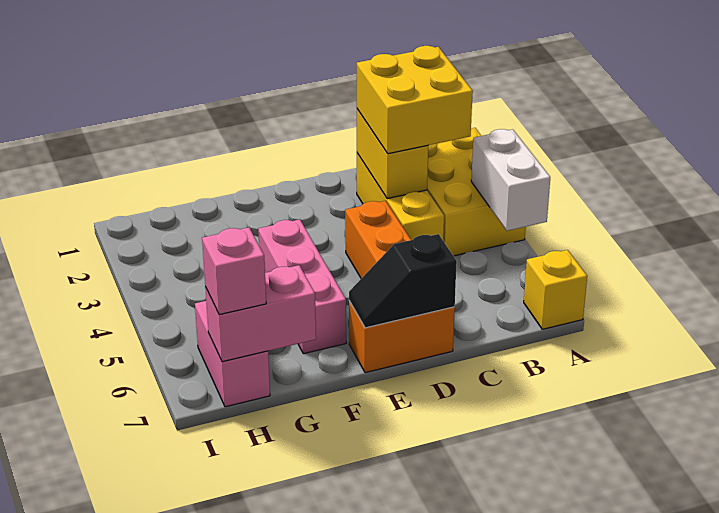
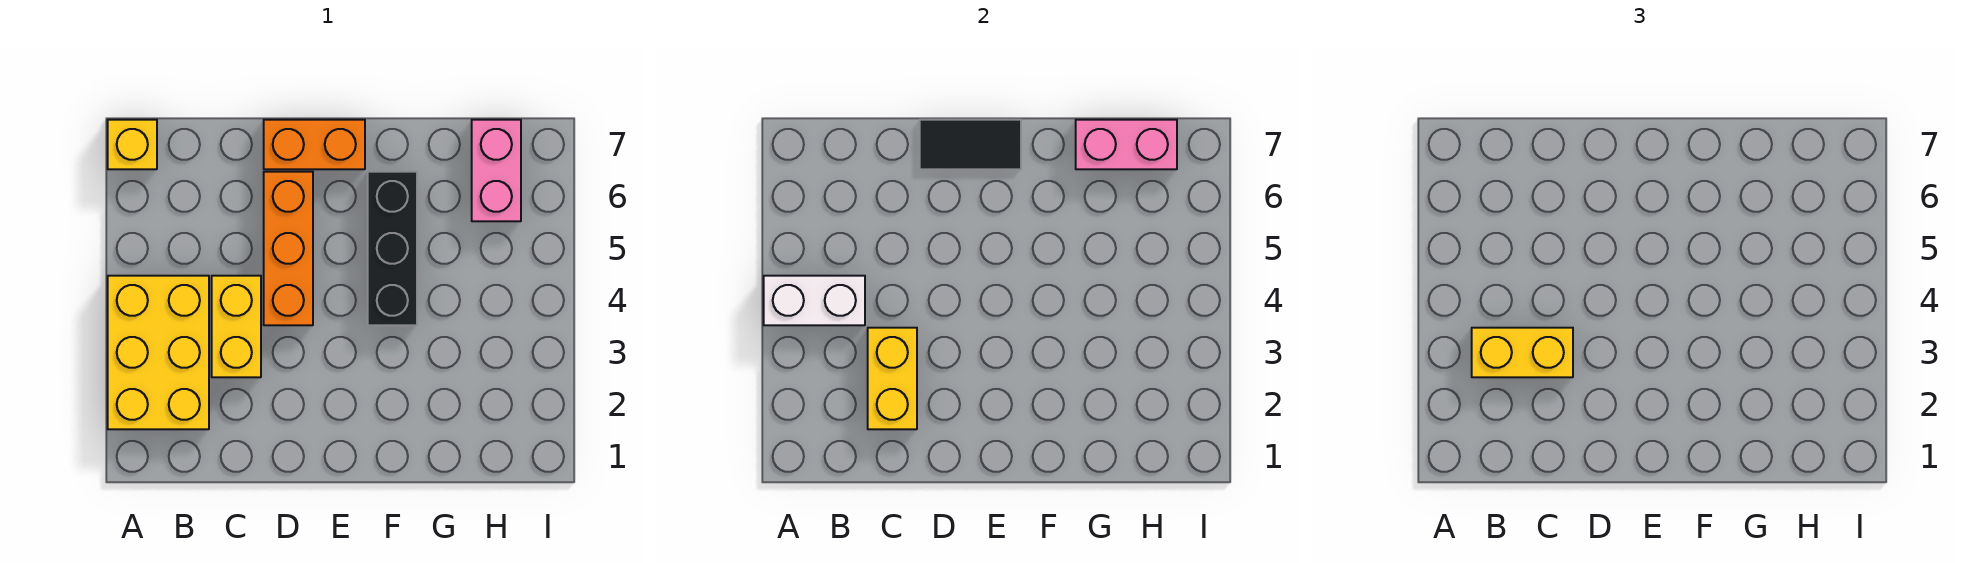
white brick A4:A5 level 2 -> white brick A4:B4 level 2
yellow brick B2:C3 level 3 -> yellow brick B3:C3 level 3
yellow brick C2:C4 level 1 -> yellow brick C3:C4 level 1
black slope D7:E7 level 2 top D -> black tile D7:E7 level 2
pink brick F4:F6 level 1 -> black brick F4:F6 level 1
pink brick H7 level 3 -> none

